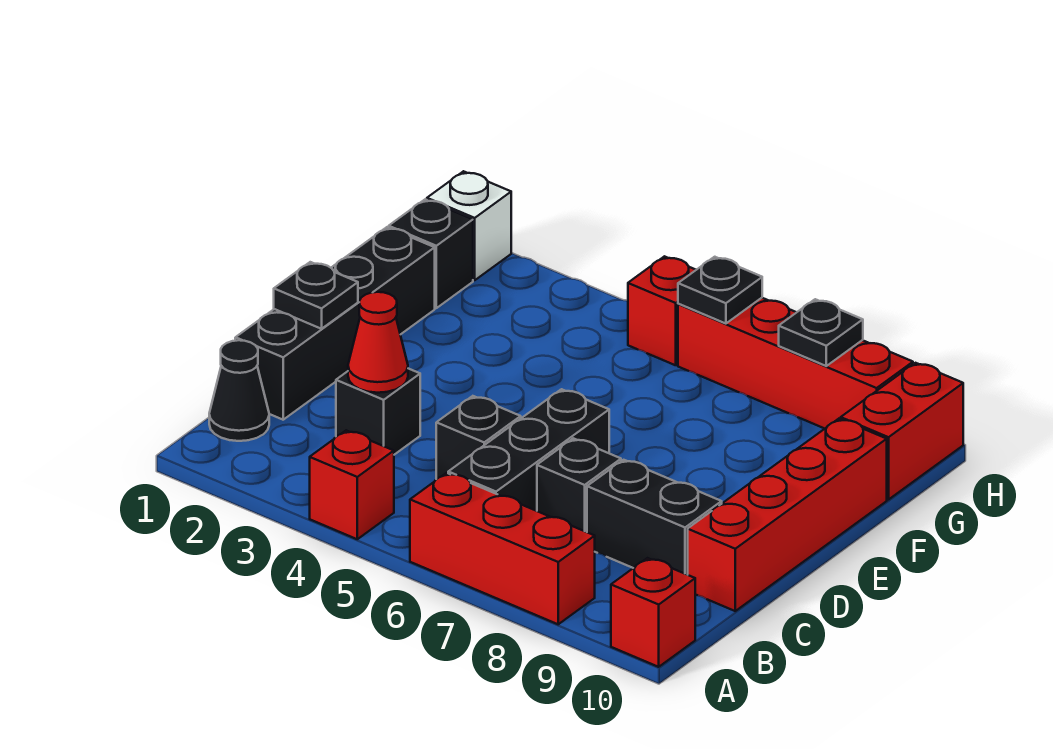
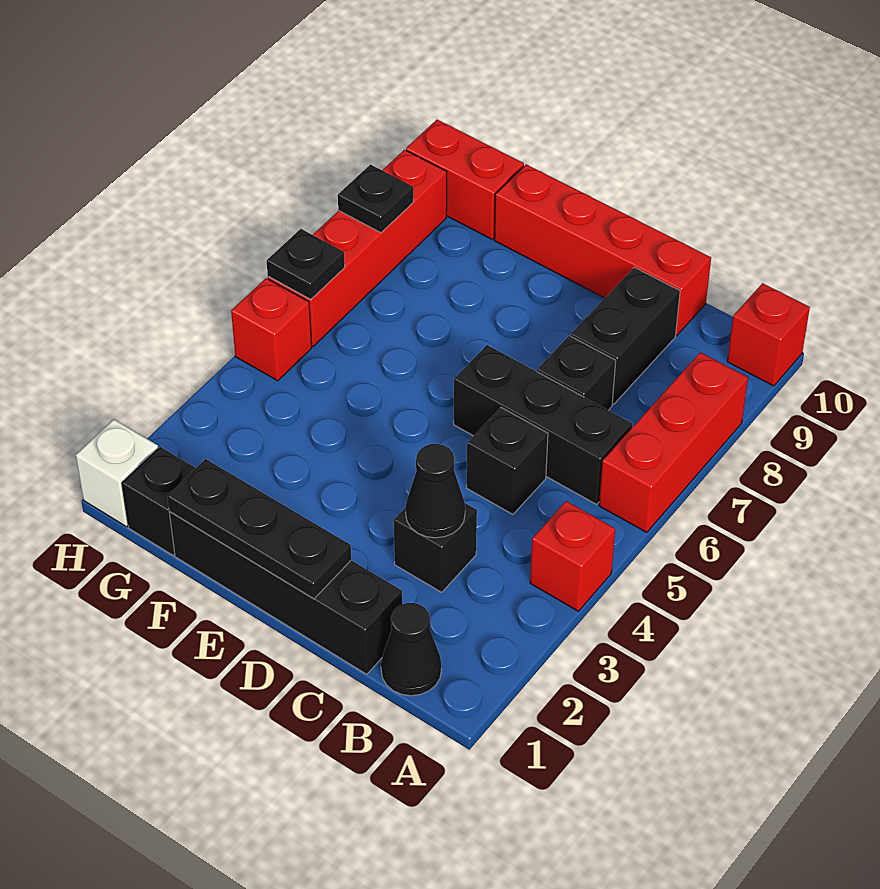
red cone C3 level 2 -> black cone C3 level 2
black plate D1 level 2 -> black plate D1:F1 level 2

